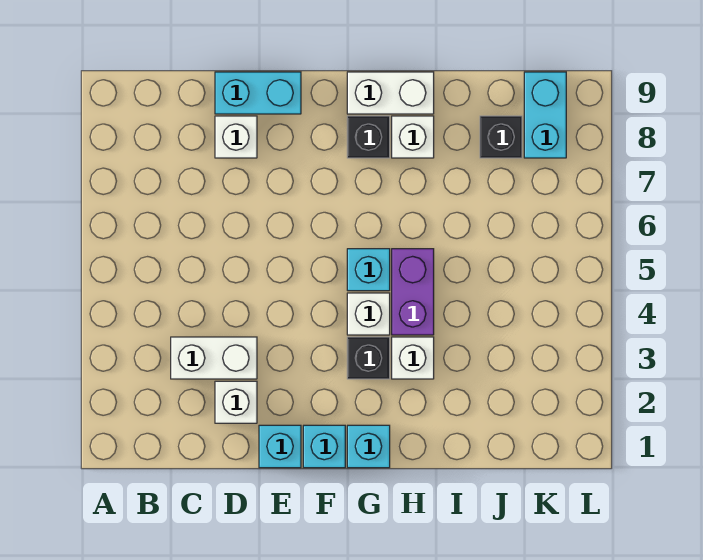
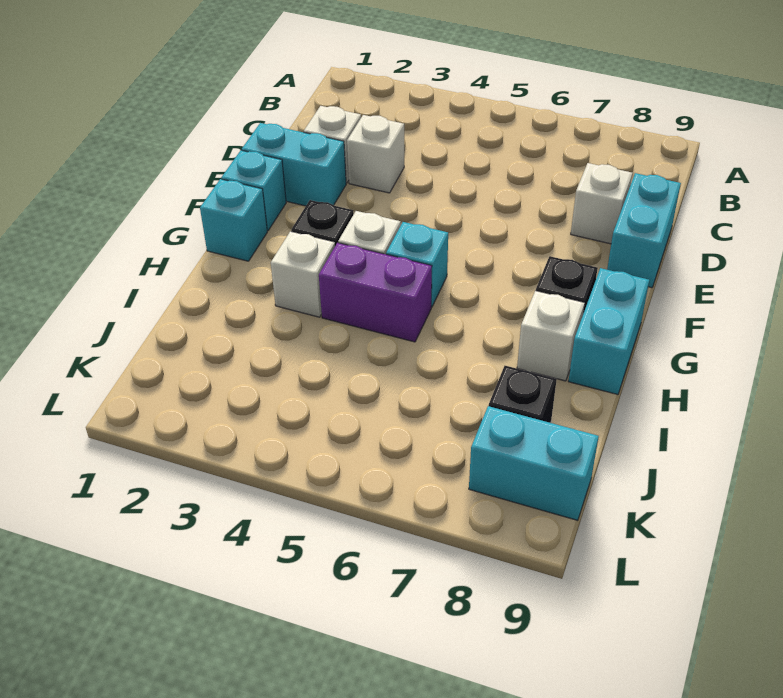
white brick C3:D3 level 1 -> white brick D3 level 1
cyan brick E1 level 1 -> cyan brick E1:E2 level 1
white brick G9:H9 level 1 -> cyan brick G9:H9 level 1

